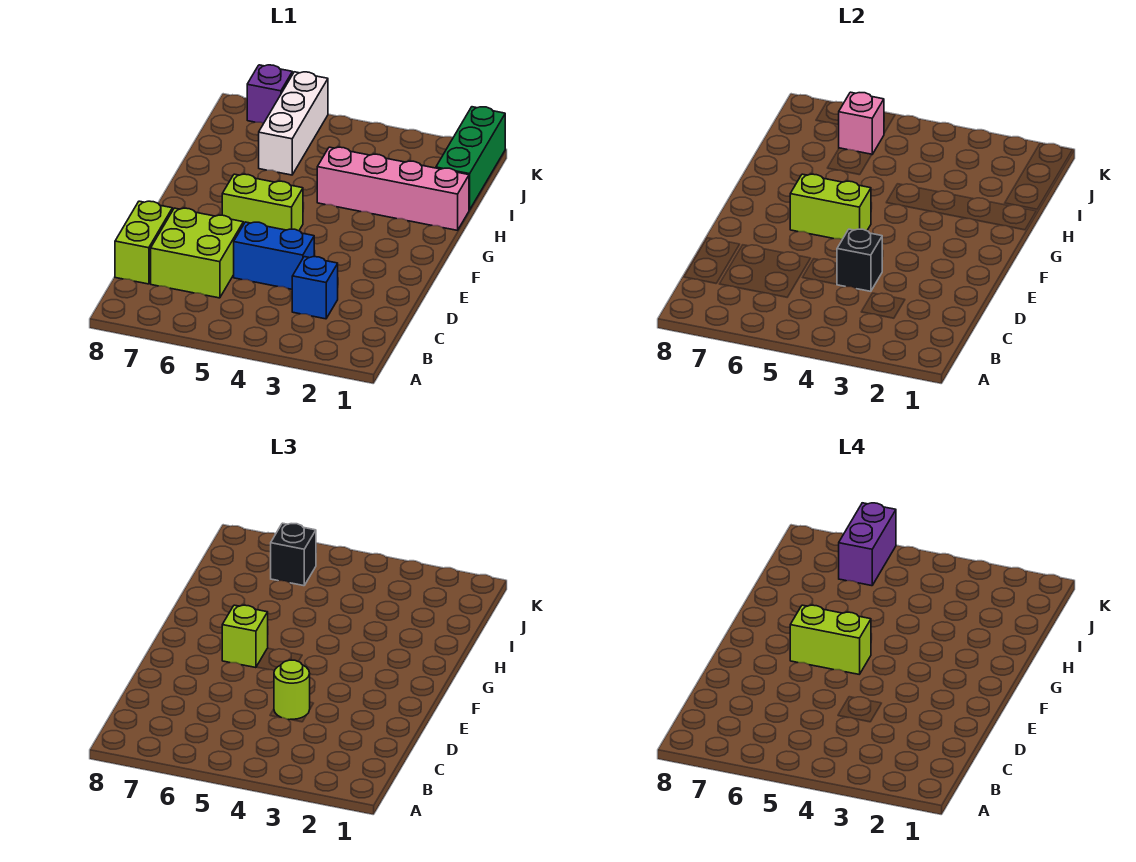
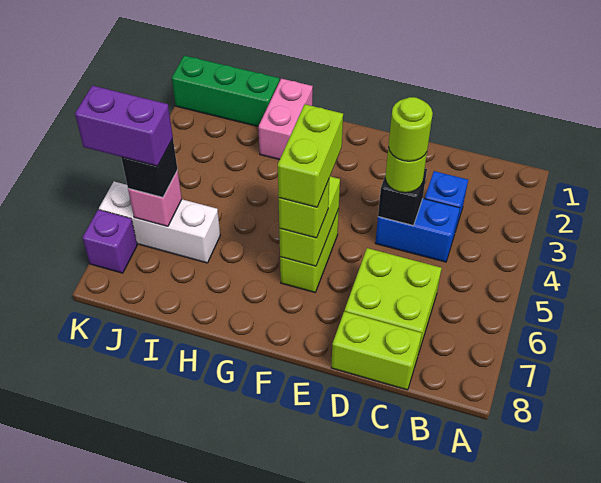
blue brick D4:D5 level 1 -> blue brick C4:D4 level 1
none -> lime round brick D4 level 4
pink brick H1:H4 level 1 -> pink brick H1:H2 level 1

